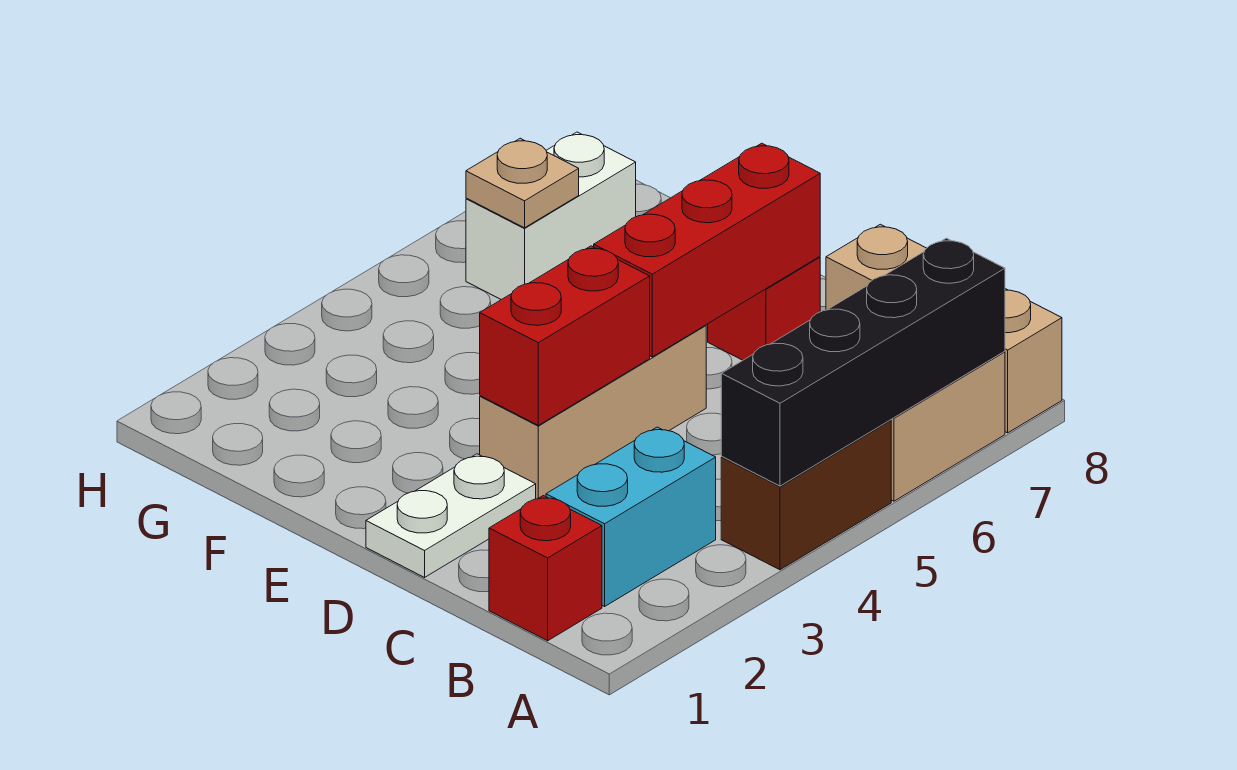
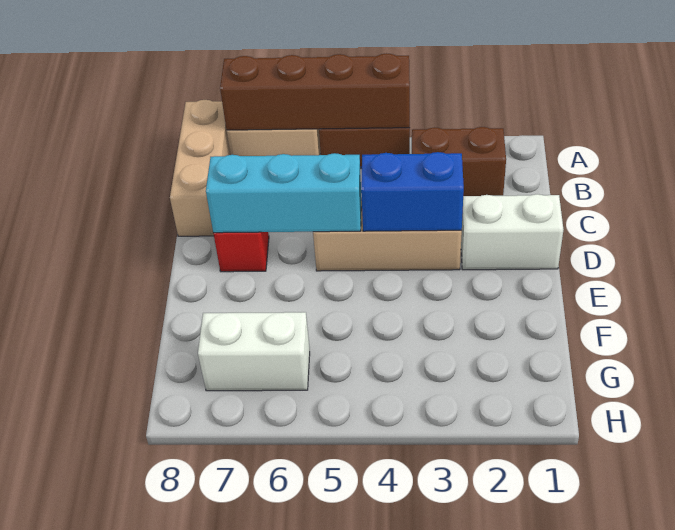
black brick A4:A7 level 2 -> brown brick A4:A7 level 2
red brick B1 level 1 -> none
cyan brick B2:B3 level 1 -> brown brick B2:B3 level 1
white plate D1:D2 level 1 -> white brick D1:D2 level 1
red brick D3:D4 level 2 -> blue brick D3:D4 level 2
red brick D5:D7 level 2 -> cyan brick D5:D7 level 2
tan plate G6 level 2 -> none

